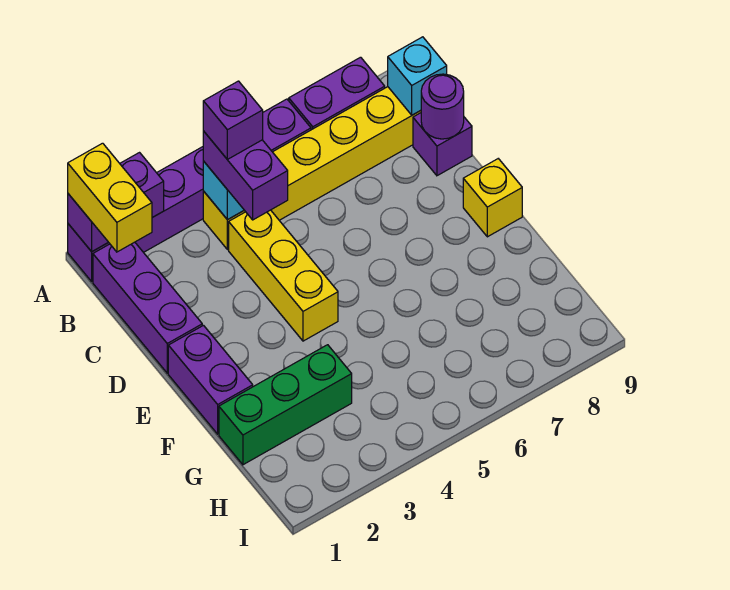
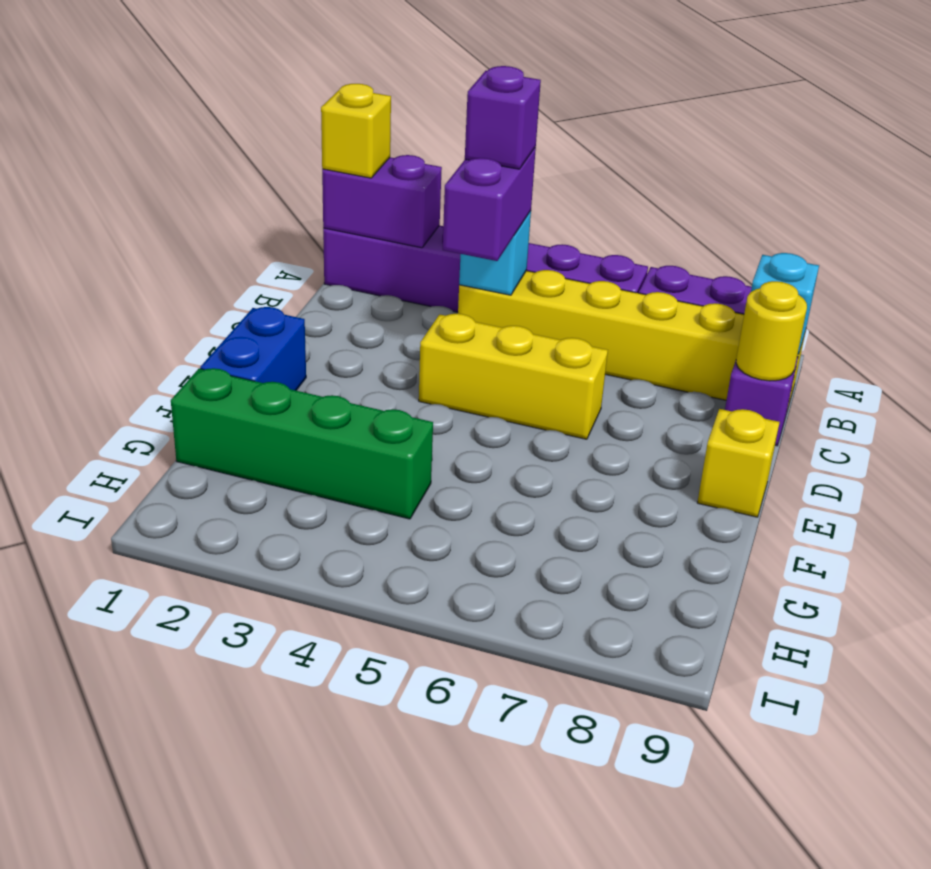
yellow brick A1:B1 level 3 -> yellow brick A1 level 3
purple brick B1:D1 level 1 -> none
yellow brick C4:E4 level 1 -> yellow brick D4:D6 level 1
purple round brick C9 level 2 -> yellow round brick C9 level 2
purple brick E1:F1 level 1 -> blue brick E1:F1 level 1
green brick G1:G3 level 1 -> green brick G1:G4 level 1

